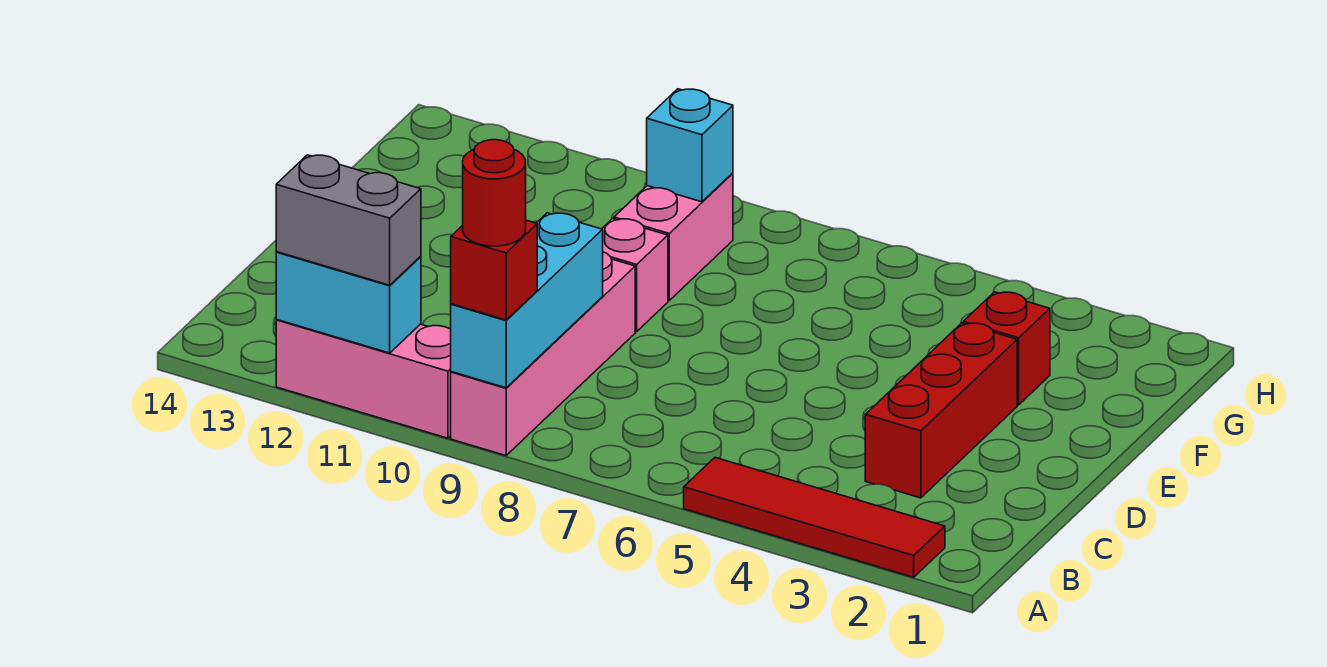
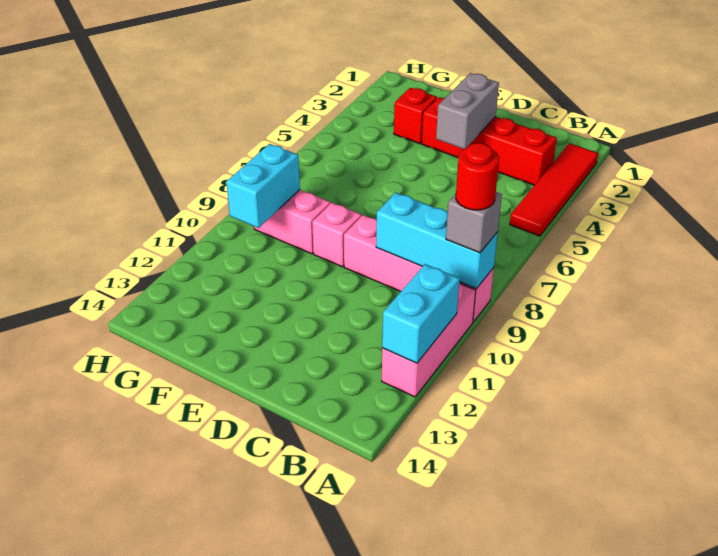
red brick A9 level 3 -> grey brick A9 level 3
grey brick A11:A12 level 3 -> grey brick D3:D4 level 2
red brick C3:E3 level 1 -> red brick B3:E3 level 1
cyan brick G9 level 2 -> cyan brick G9:G10 level 2

